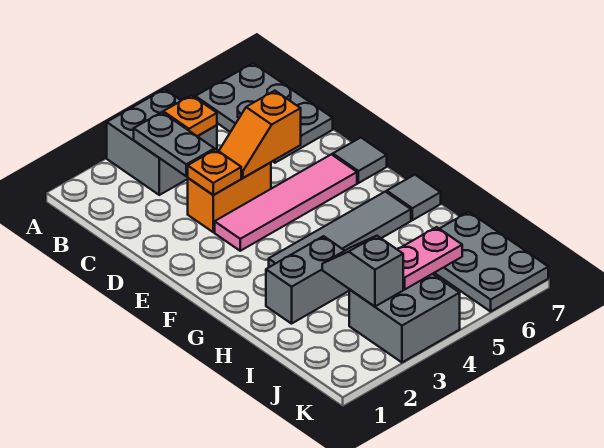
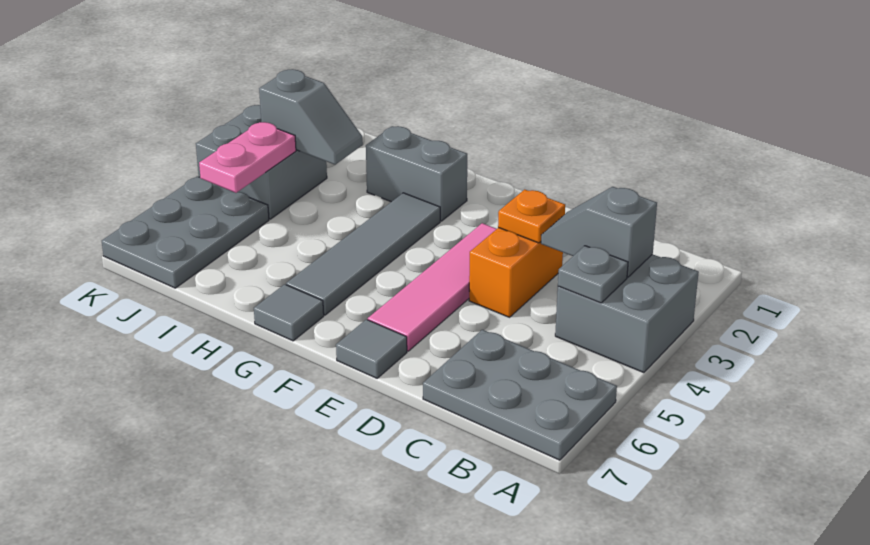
grey plate B3:C3 level 2 -> grey slope B3:C3 level 2 top B
orange plate B4 level 2 -> grey plate B4 level 2
orange slope D4:D5 level 2 top 5 -> none
grey brick H2:H3 level 1 -> grey brick G2:H2 level 1
grey plate I6:K7 level 1 -> grey plate J5:K7 level 1

